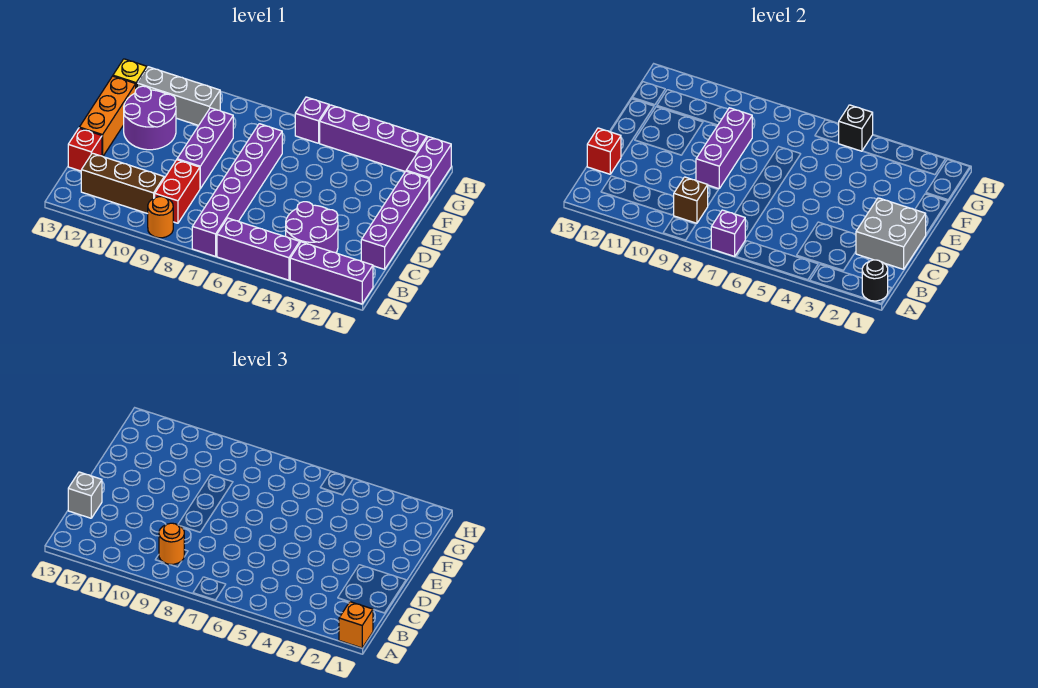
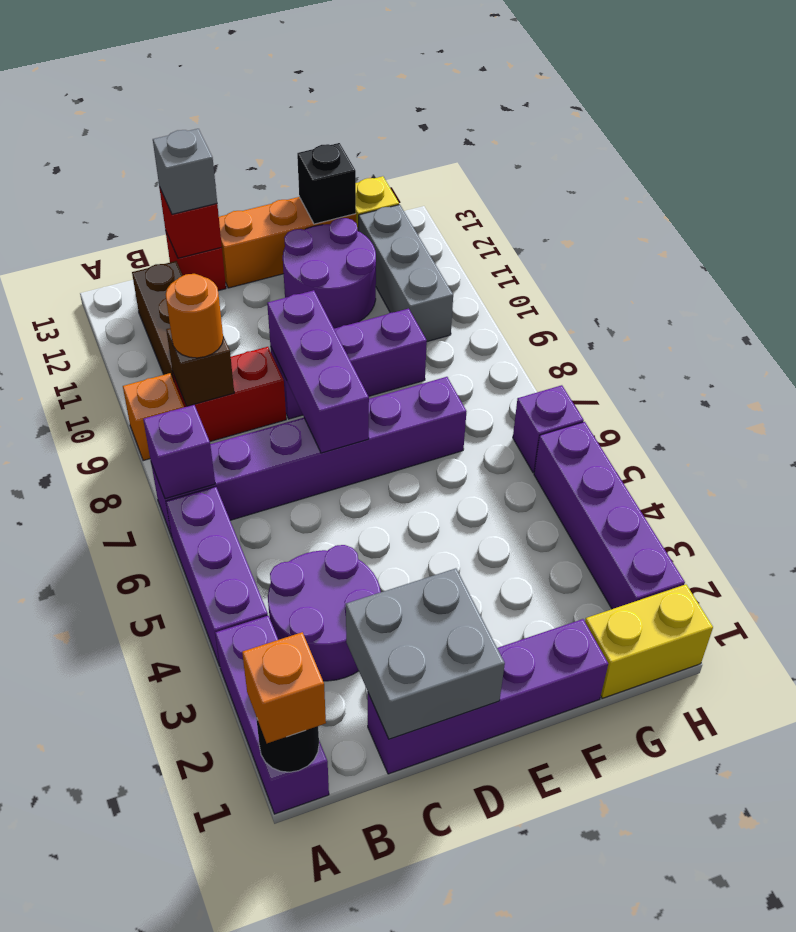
orange round brick A9 level 1 -> orange brick A9 level 1
purple brick D9:F9 level 2 -> purple brick D7:D9 level 2
purple brick G1:H1 level 1 -> yellow brick G1:H1 level 1
black brick H5 level 2 -> black brick F13 level 2

